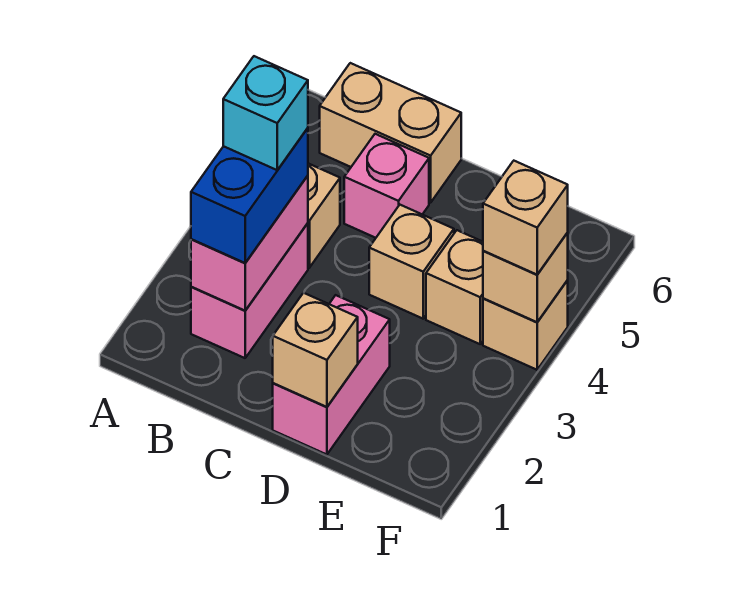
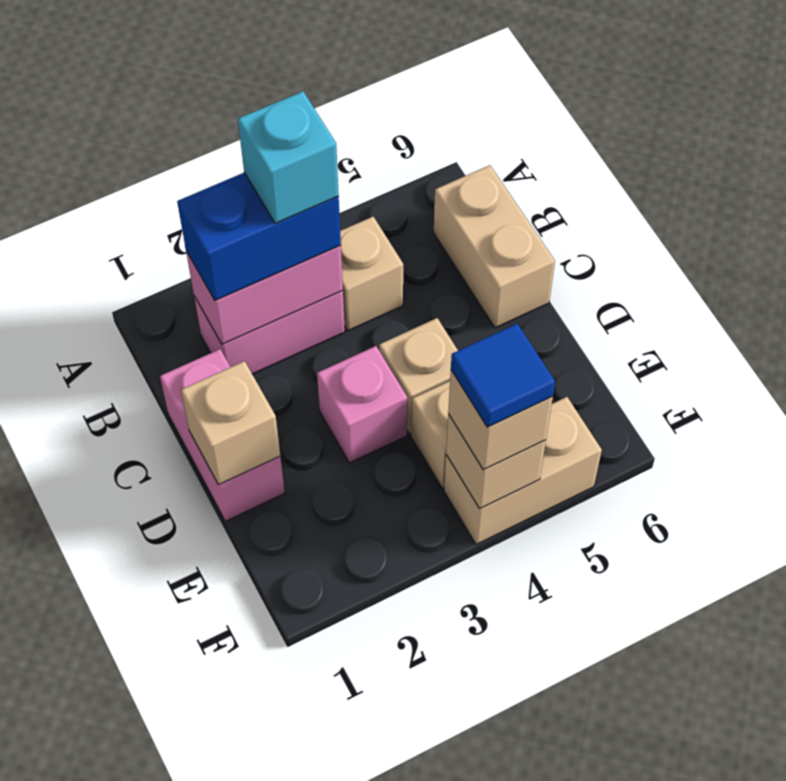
pink brick C5 level 1 -> pink brick D3 level 1
pink brick D1:D2 level 1 -> pink brick C1:D1 level 1
tan brick F4 level 1 -> tan brick F4:F5 level 1
none -> blue tile F4 level 4

